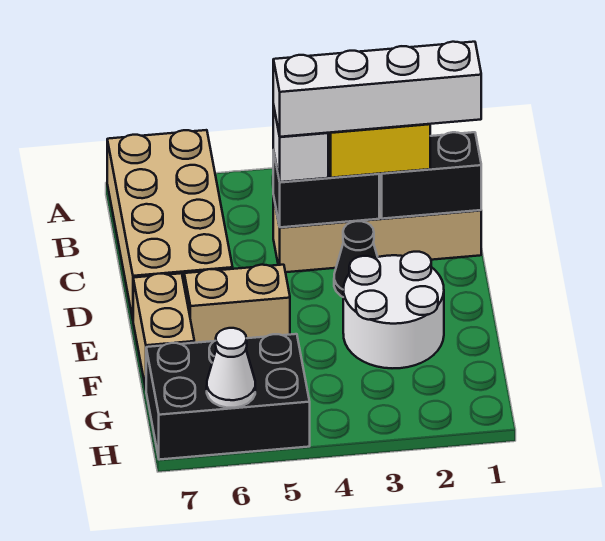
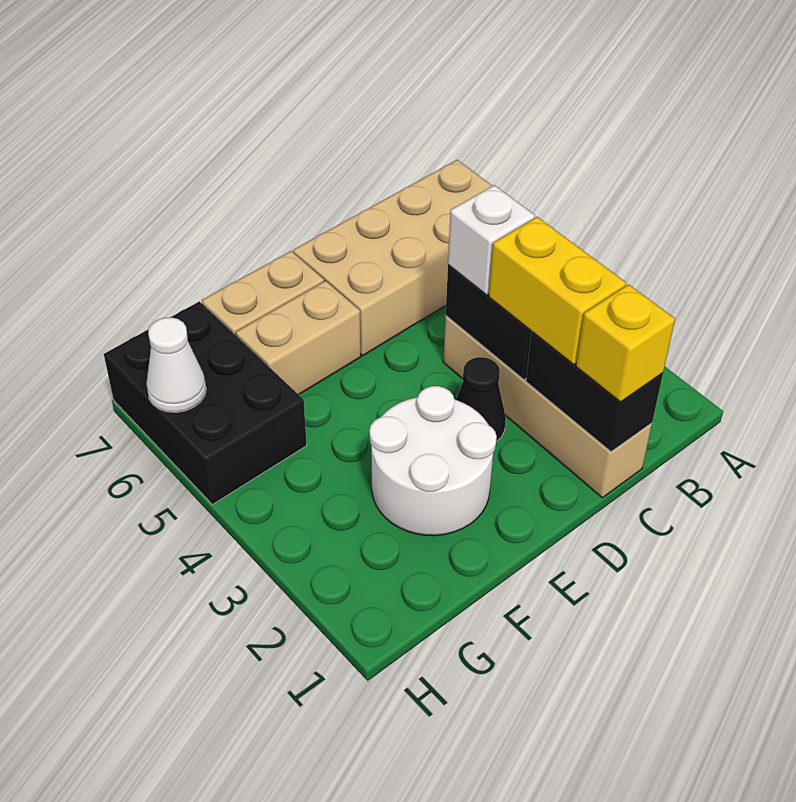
none -> yellow brick C1 level 3
white brick C1:C4 level 4 -> none
tan brick E5:E6 level 1 -> tan brick E6:F6 level 1

